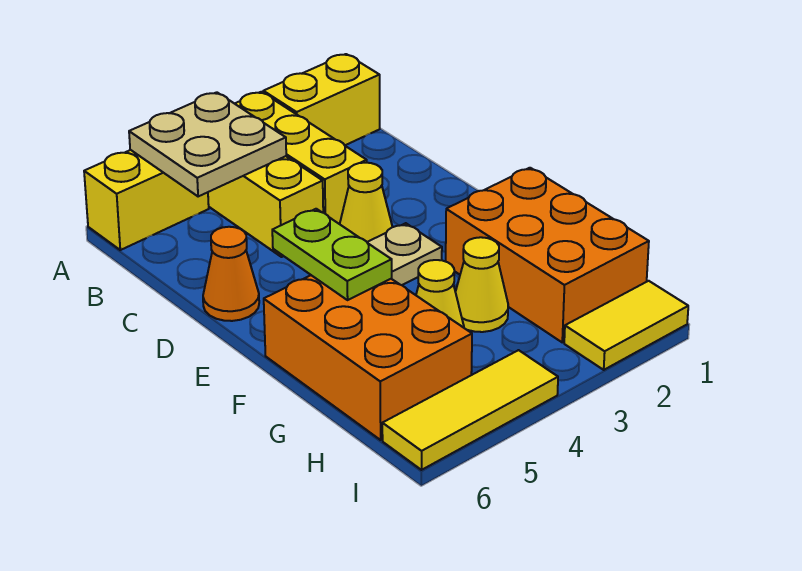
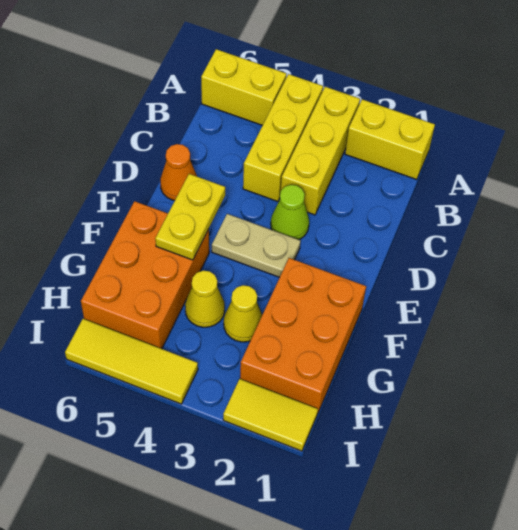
tan plate A4:B5 level 2 -> none
yellow cone D3 level 1 -> lime cone D3 level 1
lime plate E5:F5 level 2 -> yellow plate E5:F5 level 2

